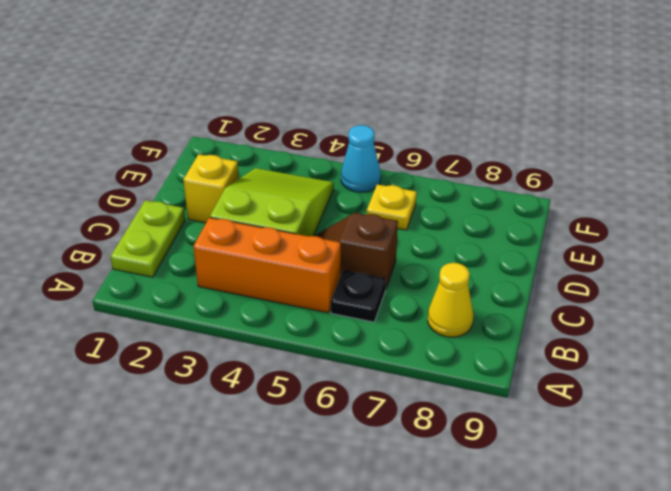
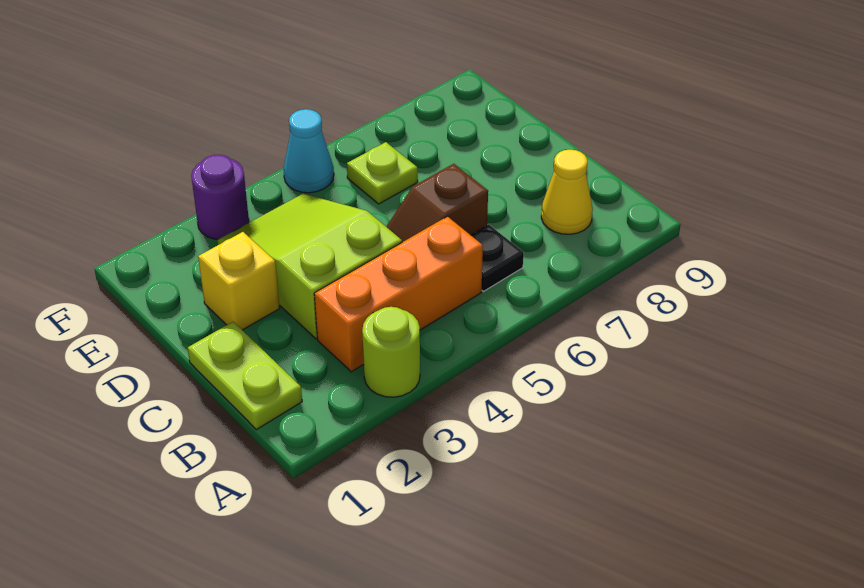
none -> lime round brick A3 level 1
yellow plate E6 level 1 -> lime plate E6 level 1
none -> purple round brick F3 level 1

